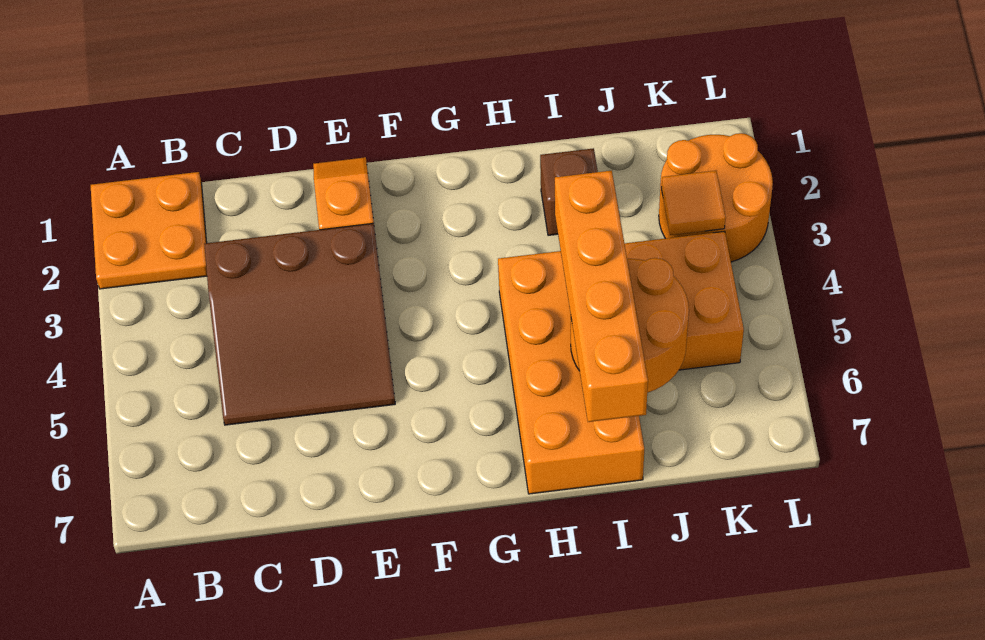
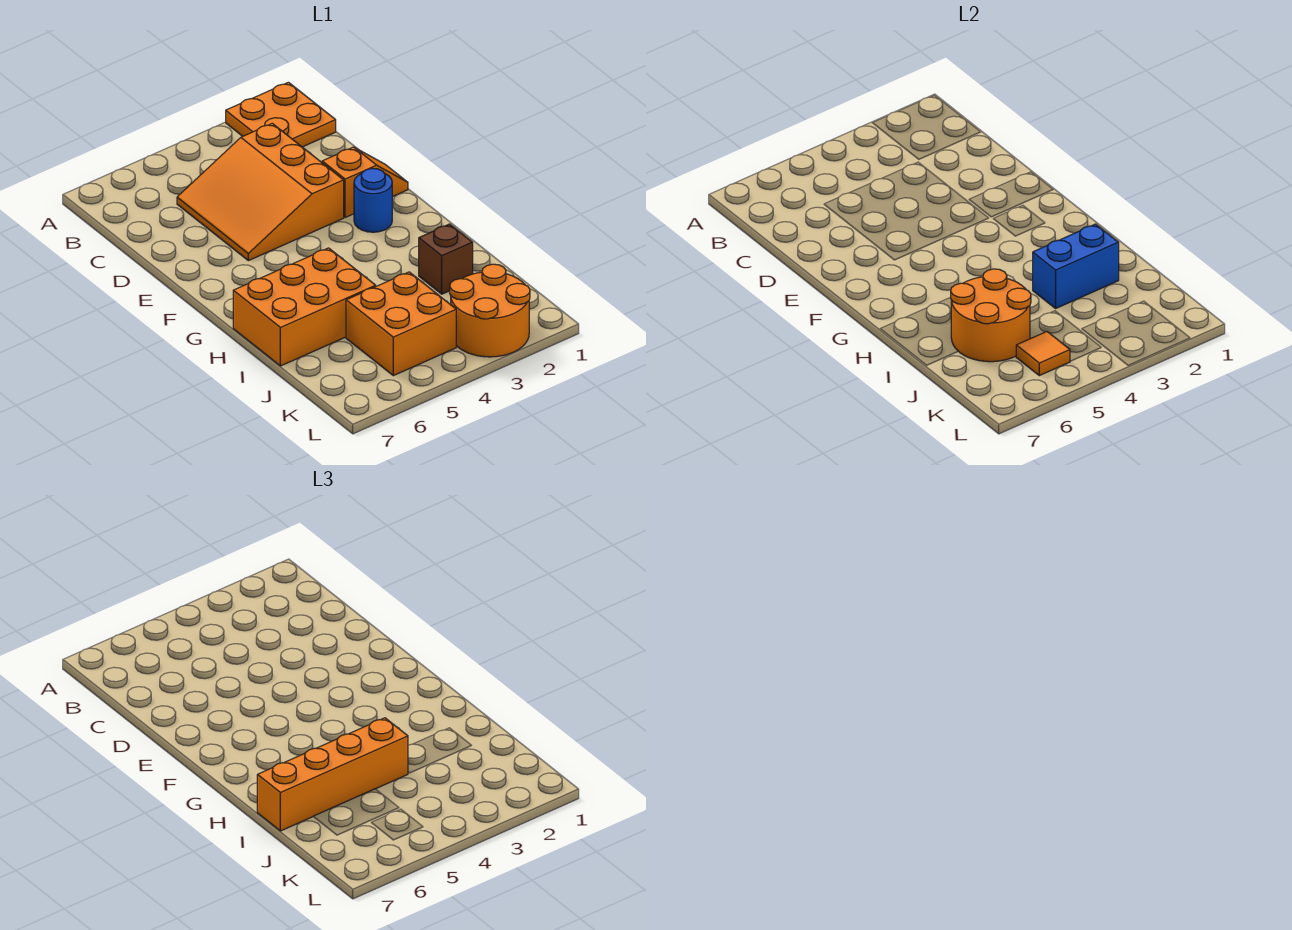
brown slope C3:E5 level 1 top 3 -> orange slope C3:E5 level 1 top 3
none -> blue round brick F2 level 1
orange brick H4:I7 level 1 -> orange brick H5:I7 level 1
none -> blue brick I2:I3 level 2
orange tile K3 level 2 -> orange tile K5 level 2

